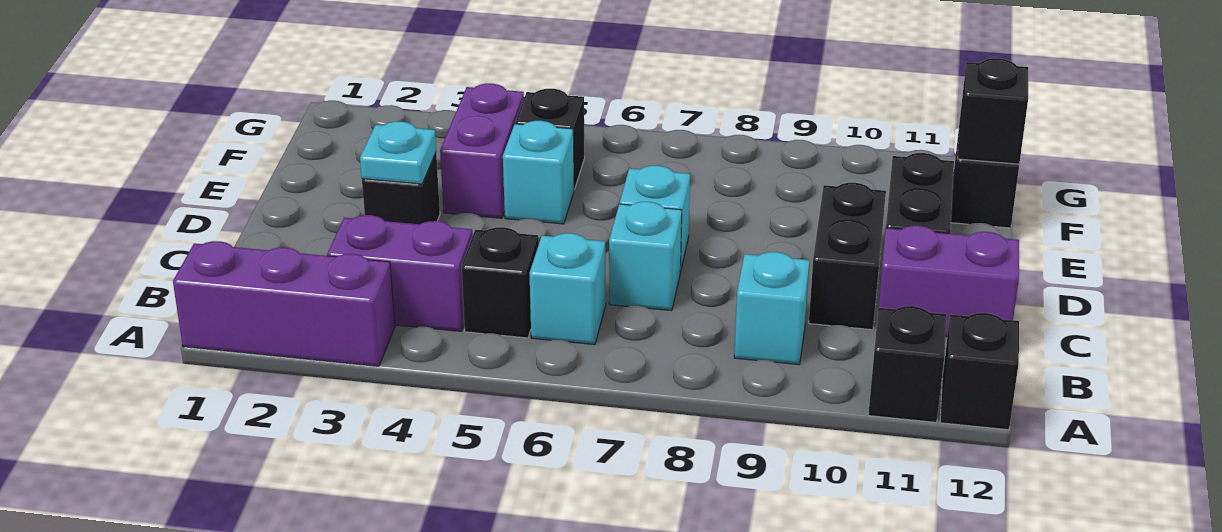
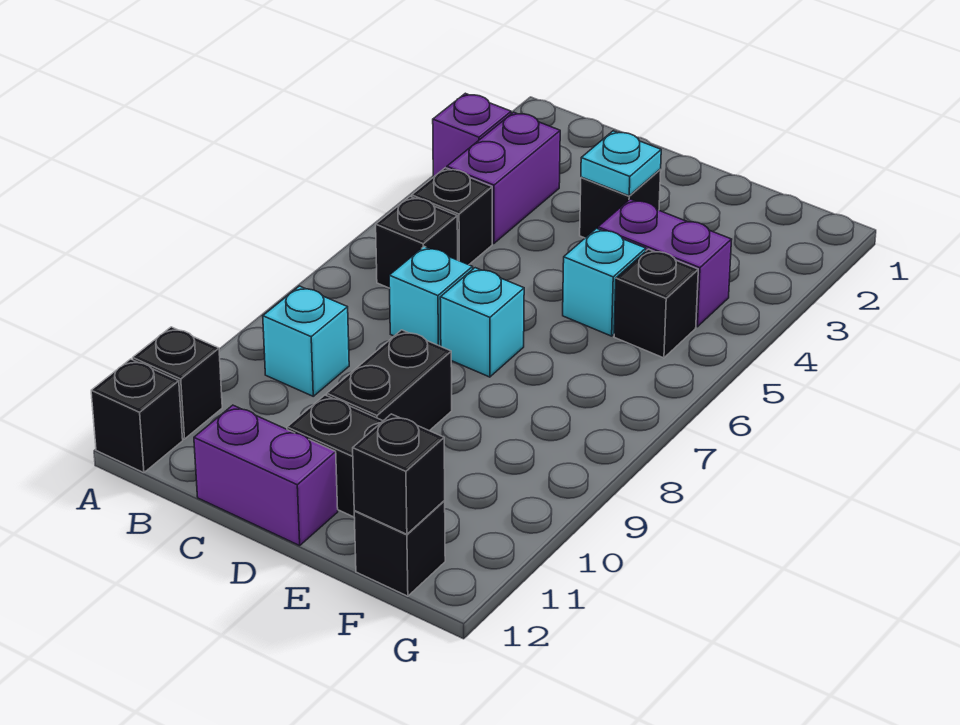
purple brick A1:A3 level 1 -> purple brick A3 level 1
cyan brick B6 level 1 -> black brick B6 level 1
black brick C10:D10 level 1 -> black brick D9:D10 level 1
purple brick C11:C12 level 1 -> purple brick C12:D12 level 1

